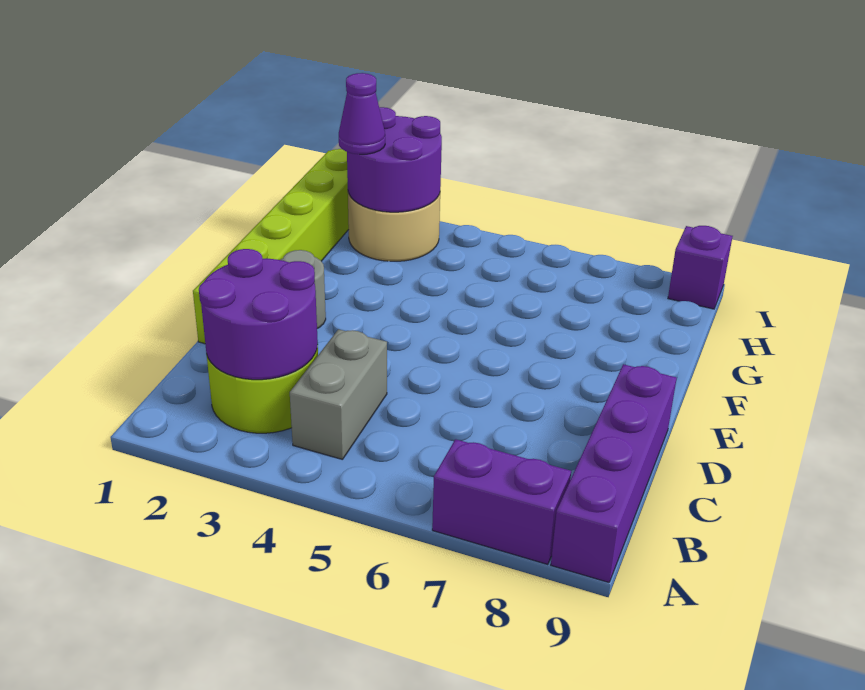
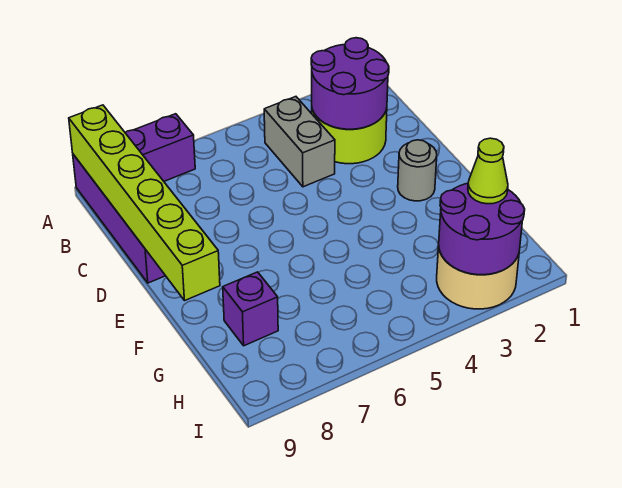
lime brick D1:I1 level 1 -> lime brick A9:F9 level 2
purple cone H2 level 3 -> lime cone H2 level 3
purple brick I9 level 1 -> purple brick G8 level 1

